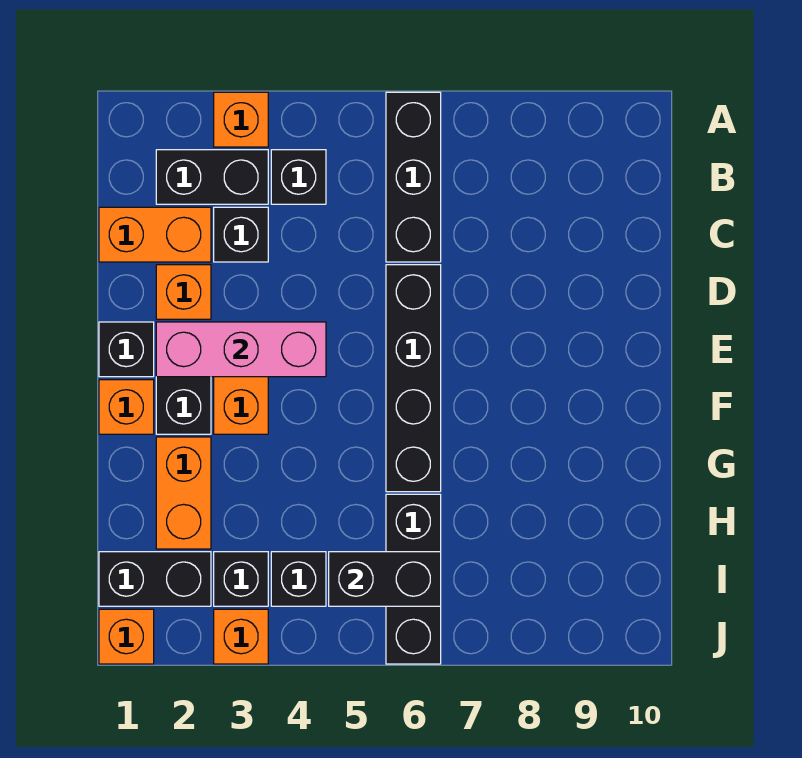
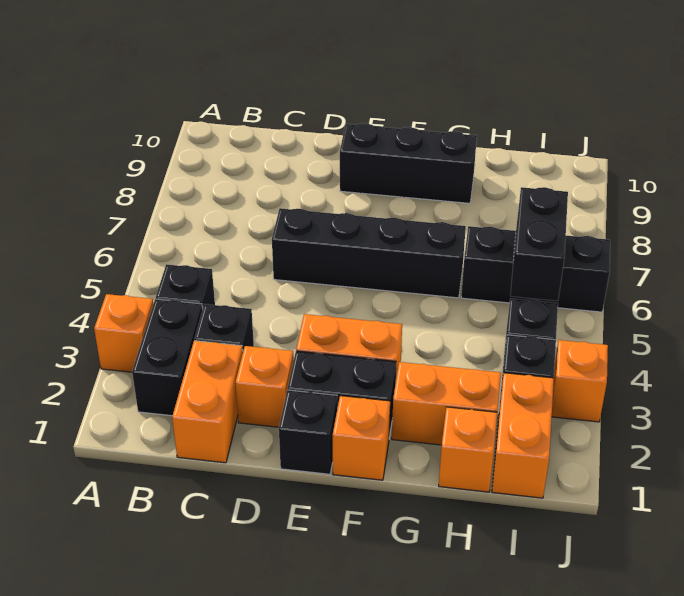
black brick A6:C6 level 1 -> black brick E9:G9 level 1
pink brick E2:E4 level 2 -> none
black brick I1:I2 level 1 -> orange brick I1:I2 level 1
orange brick J1 level 1 -> orange brick H1 level 1

